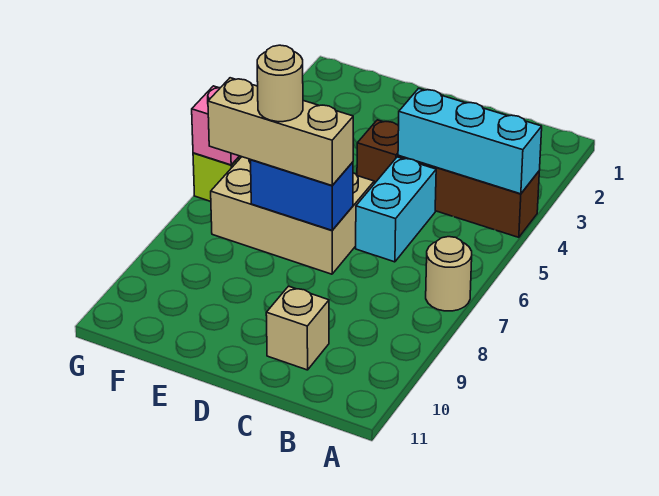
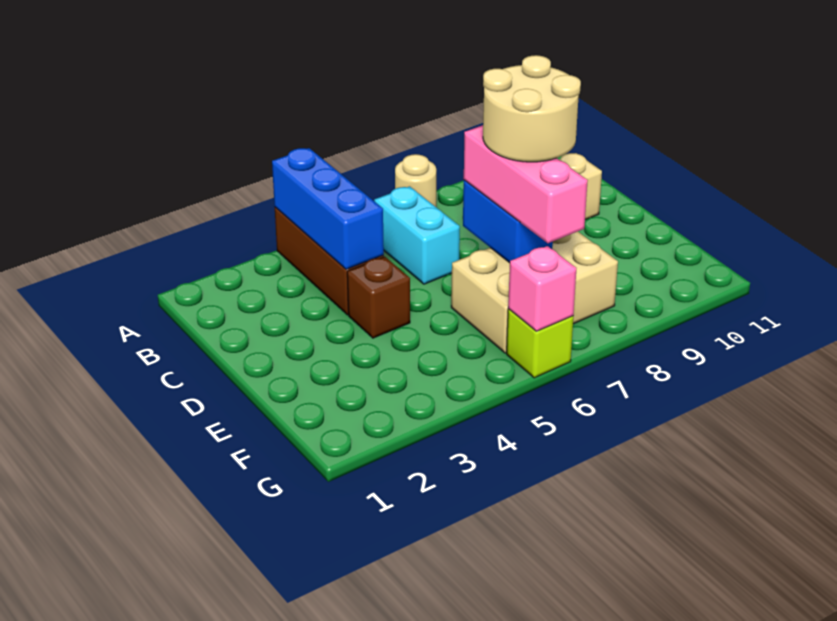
cyan brick A4:C4 level 2 -> blue brick A4:C4 level 2
cyan brick C5:C6 level 1 -> cyan brick B6:C6 level 1
tan brick D6:F7 level 1 -> tan brick E6:F8 level 1
tan brick D7:F7 level 3 -> pink brick D7:F7 level 3
tan round brick E7 level 4 -> tan round brick D7:E8 level 4

